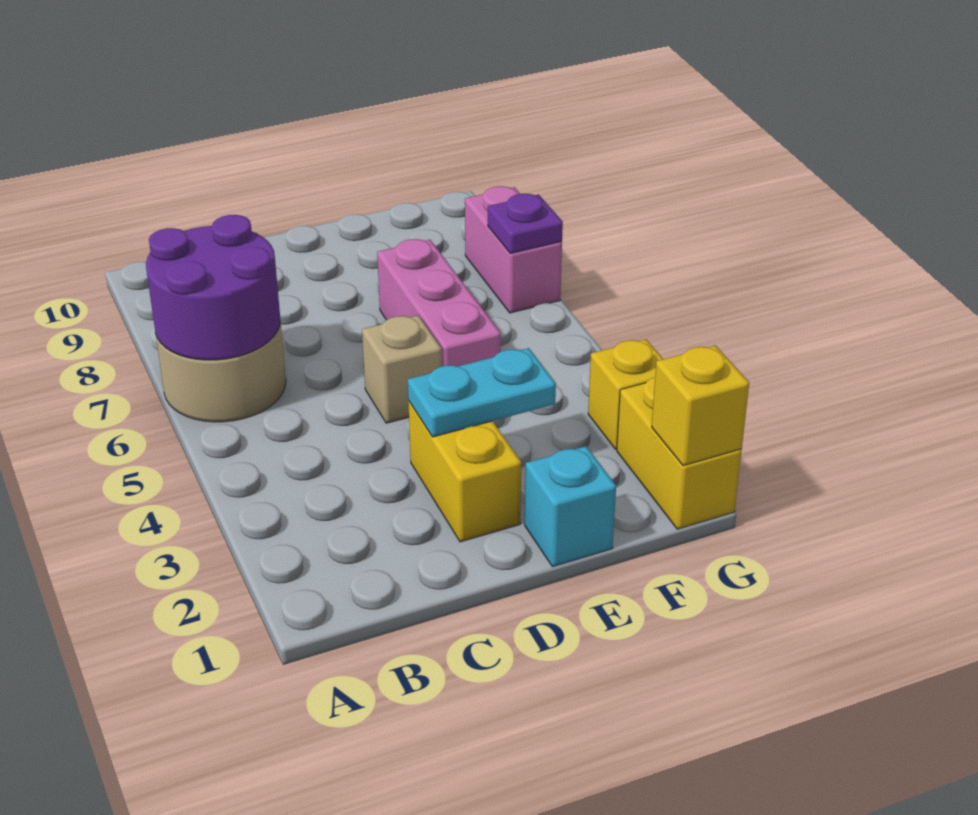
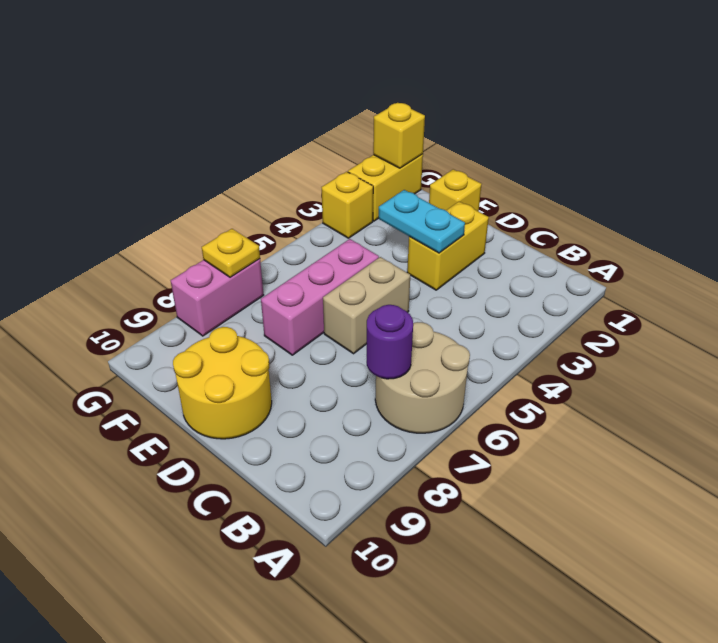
purple round brick A6:B7 level 2 -> purple round brick B7 level 2
tan brick D5 level 1 -> tan brick D5:D6 level 1
none -> yellow round brick D9:E10 level 1
cyan brick E1 level 1 -> yellow brick E1 level 1
purple plate G7 level 2 -> yellow plate G7 level 2

